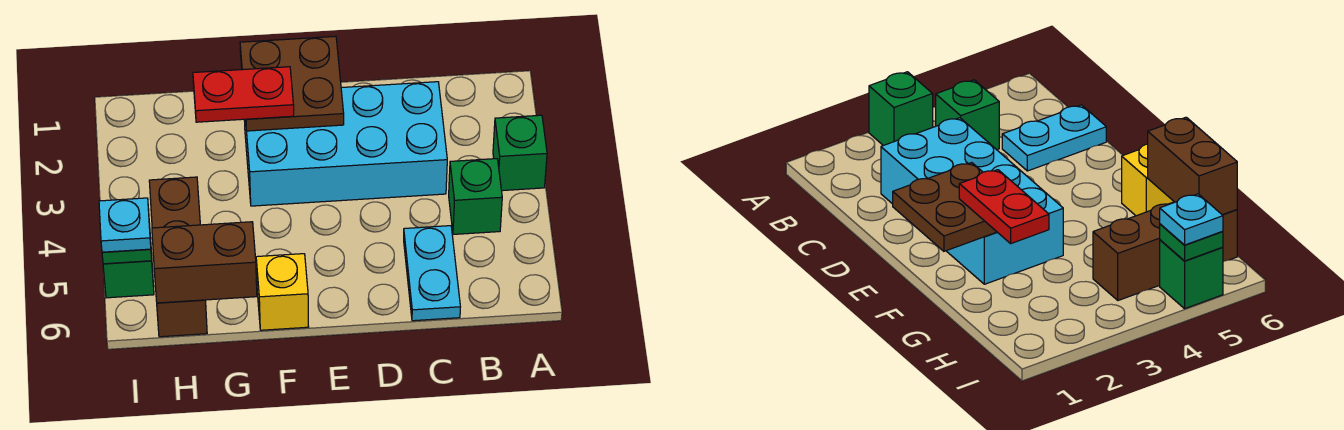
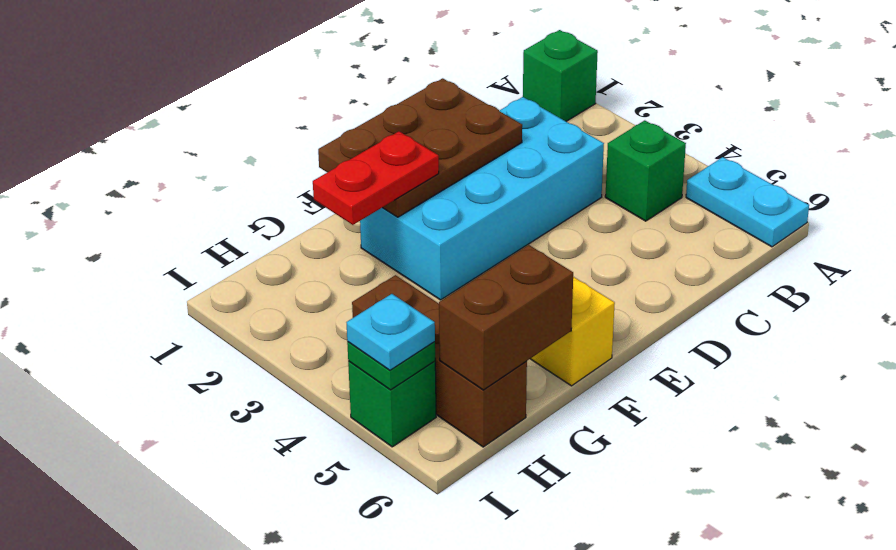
green brick A3 level 1 -> green brick A1 level 1
cyan plate C5:C6 level 1 -> cyan plate A5:A6 level 1
brown plate E1:F2 level 2 -> brown plate D1:F2 level 2

